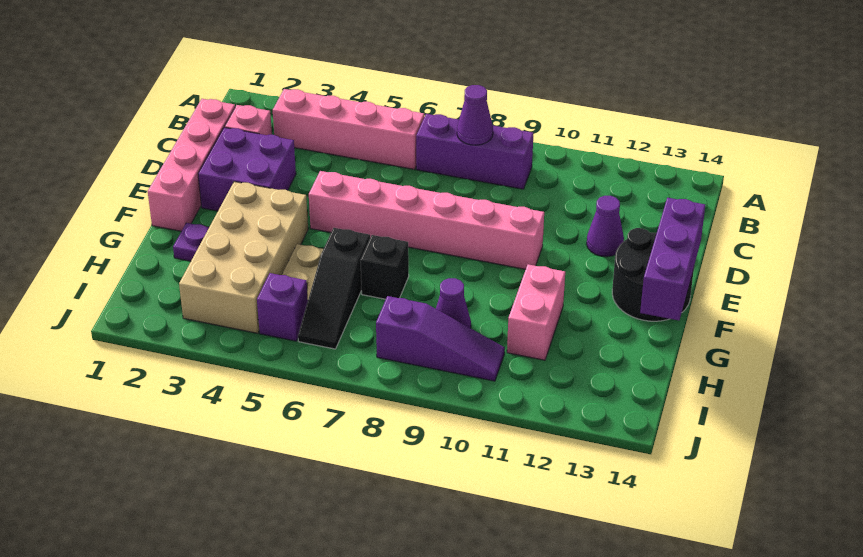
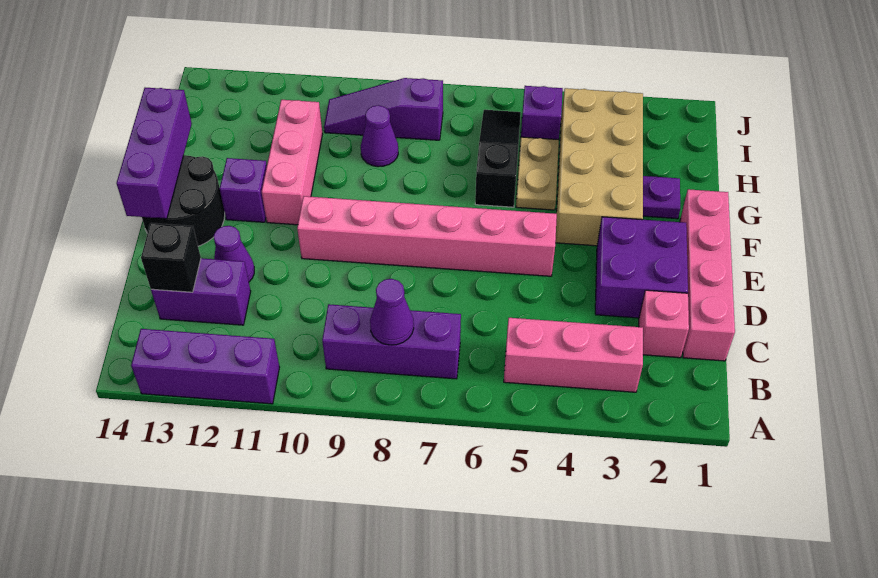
none -> purple brick A11:A13 level 1
pink brick B3:B6 level 1 -> pink brick B3:B5 level 1
none -> purple brick C12:C13 level 1
none -> purple brick F12 level 1
black brick G7 level 1 -> black brick C13 level 2
pink brick G11:H11 level 1 -> pink brick F11:H11 level 1

